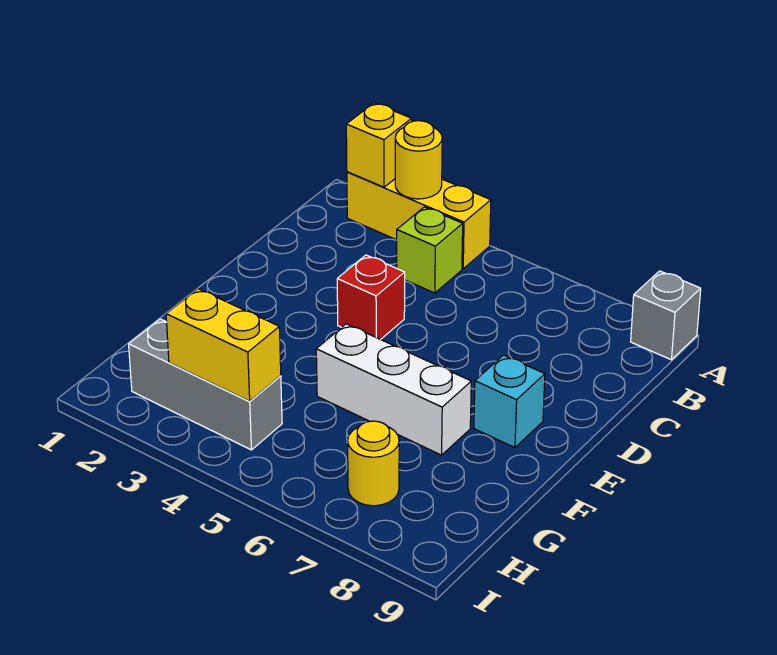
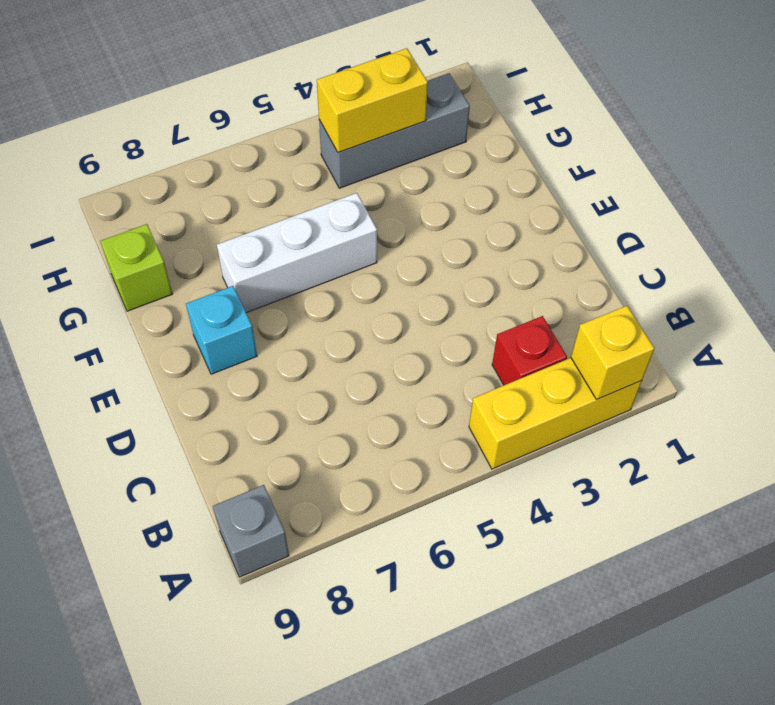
yellow round brick A3 level 2 -> none
lime brick B4 level 1 -> lime brick G9 level 1
red brick D4 level 1 -> red brick B3 level 1
yellow round brick H7 level 1 -> none

